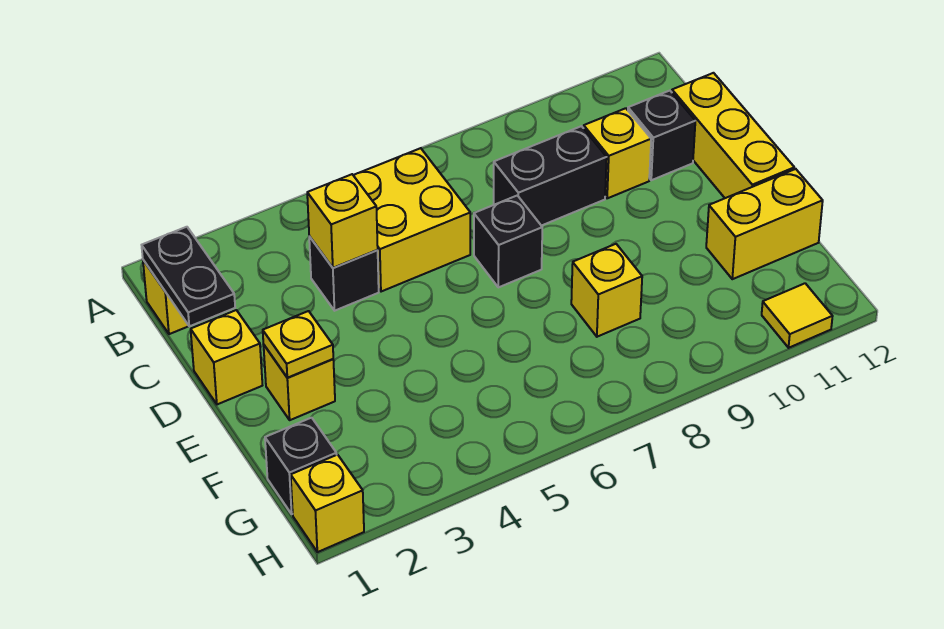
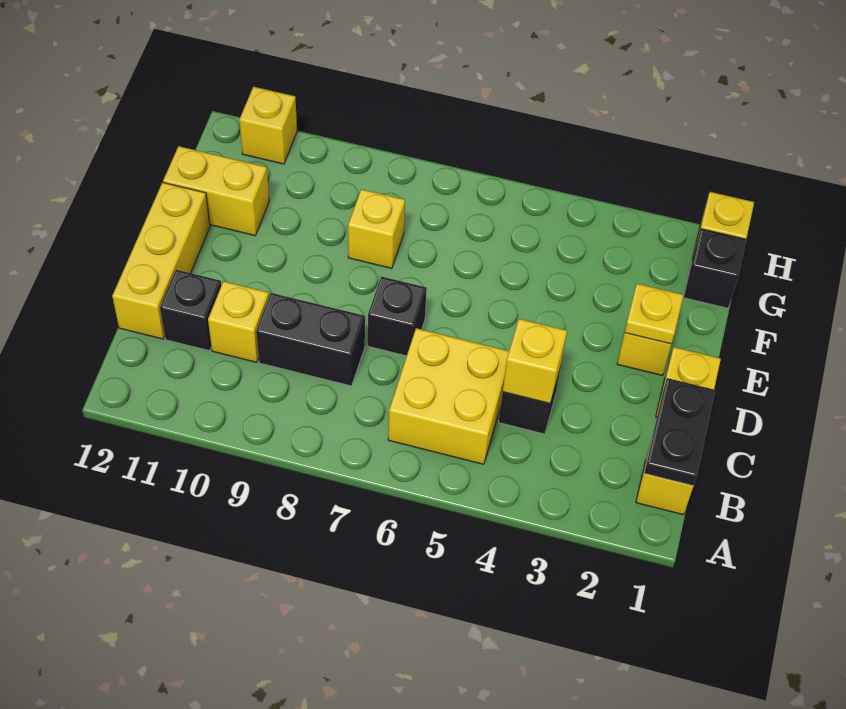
yellow tile H11 level 1 -> yellow brick H11 level 1

